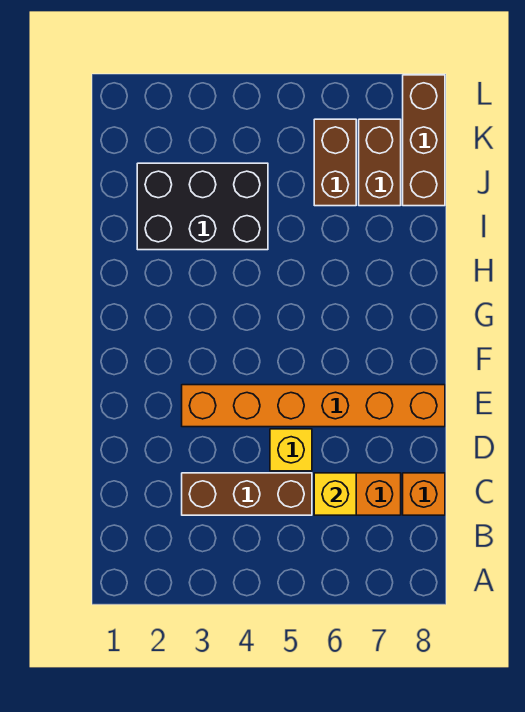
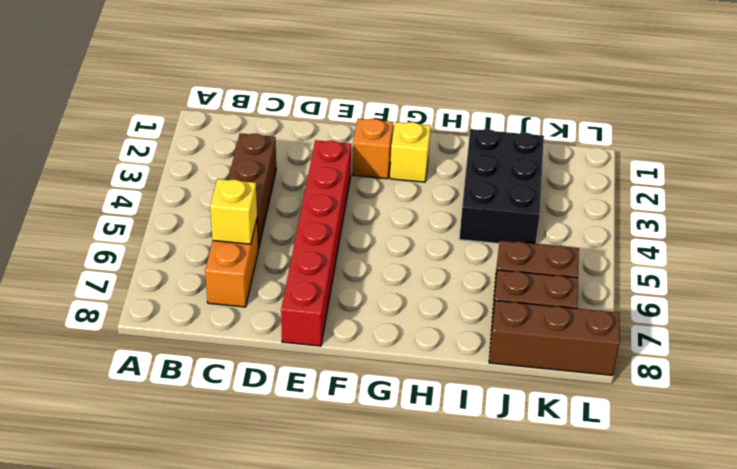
orange brick C8 level 1 -> orange brick F2 level 1
yellow brick D5 level 1 -> yellow brick G2 level 1
orange brick E3:E8 level 1 -> red brick E3:E8 level 1

